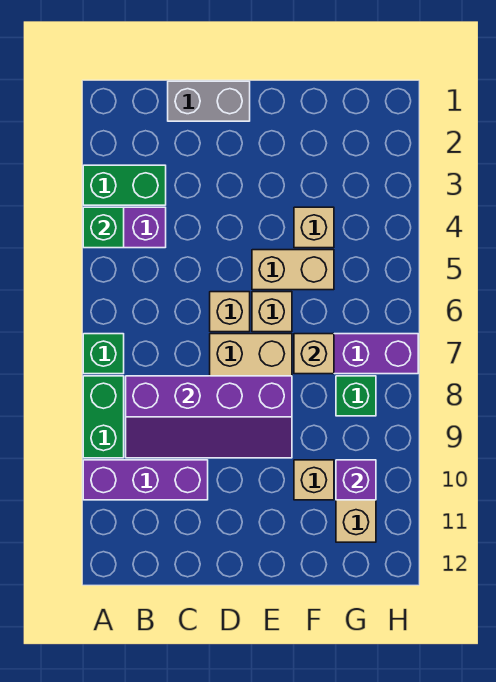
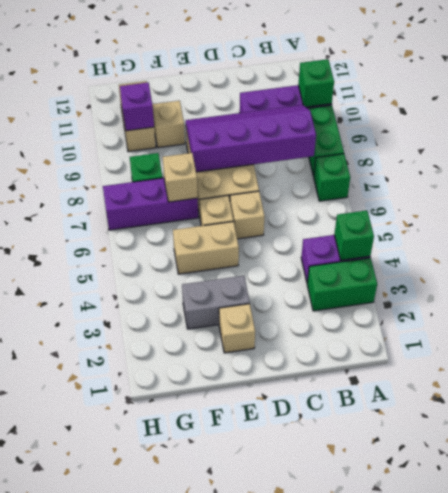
none -> green brick A10 level 2
grey brick C1:D1 level 1 -> grey brick E3:F3 level 1
tan brick F4 level 1 -> tan brick E2 level 1

